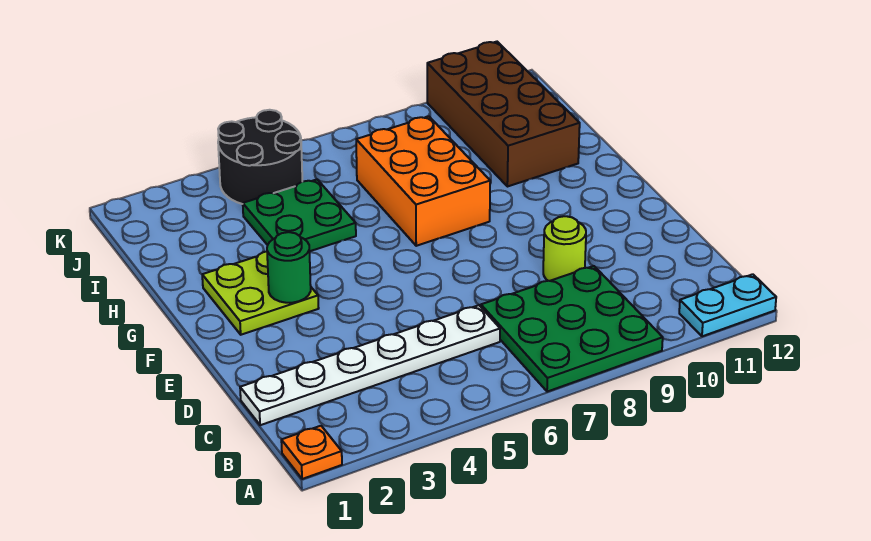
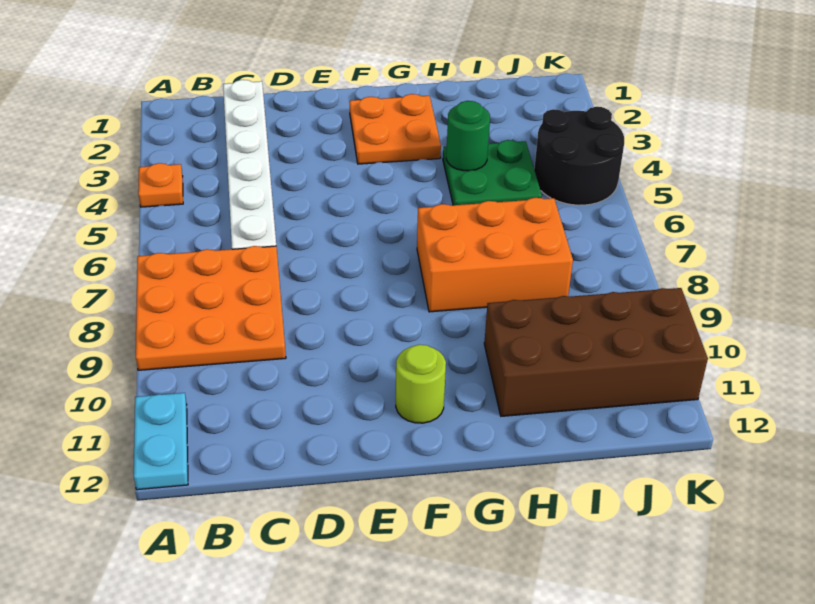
orange plate A1 level 1 -> orange plate A4 level 1
green plate A7:C9 level 1 -> orange plate A7:C9 level 1
lime round brick D9 level 1 -> lime round brick F11 level 1
lime plate F2:G3 level 1 -> orange plate F2:G3 level 1
green round brick F3 level 2 -> green round brick H4 level 2

